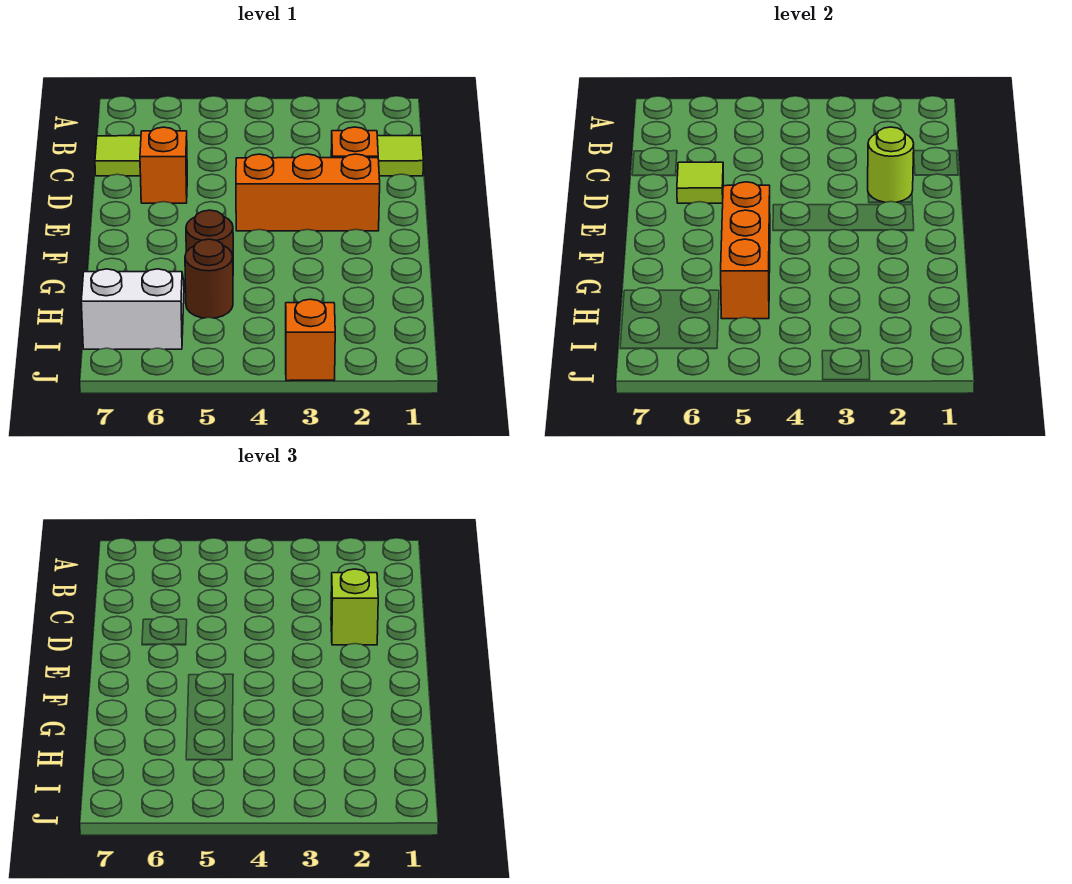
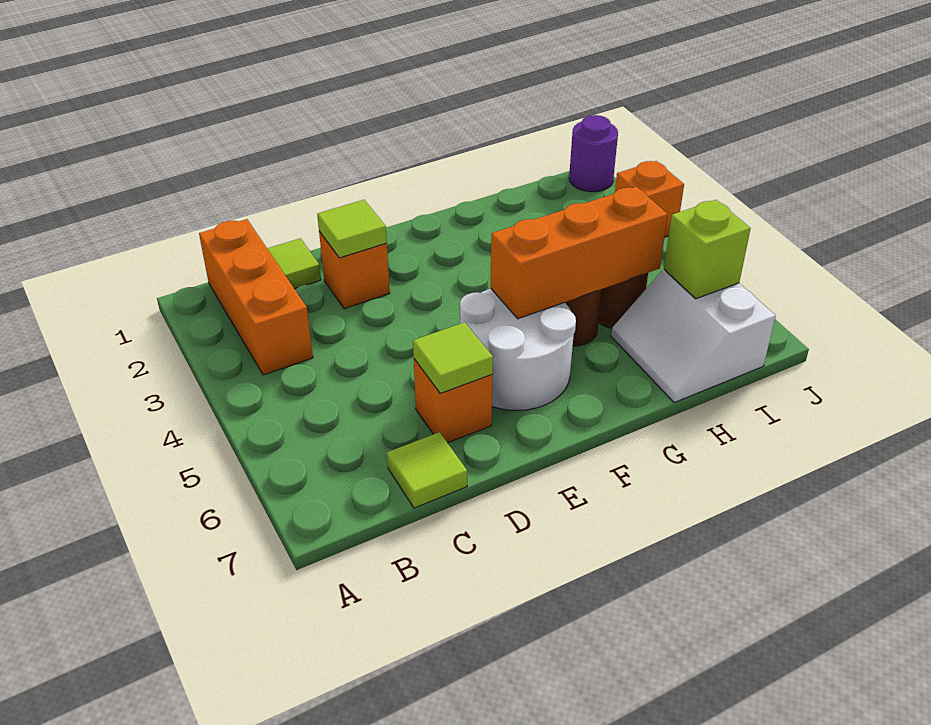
lime round brick D2 level 2 -> lime tile D2 level 2
lime brick D2 level 3 -> lime brick I6 level 2
orange brick E2:E4 level 1 -> orange brick B1:B3 level 1
none -> white round brick E5:F6 level 1
none -> purple round brick J1 level 1

